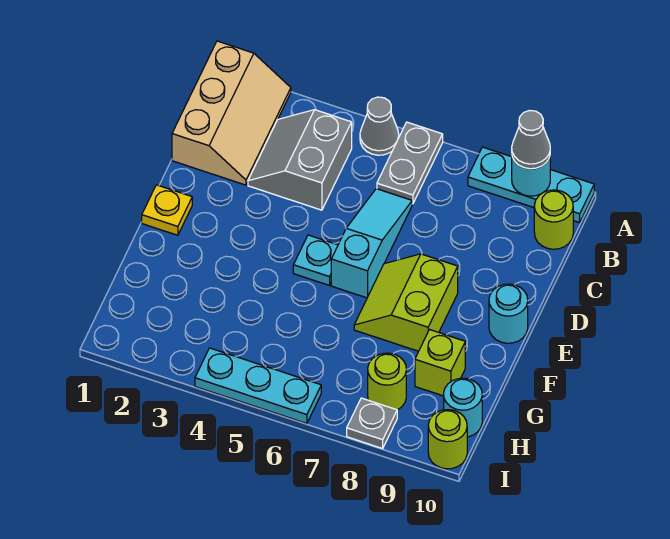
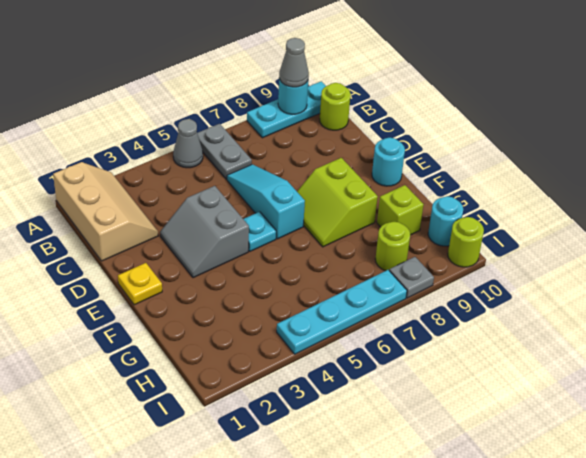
grey slope B3:C4 level 1 top 4 -> grey slope D3:E4 level 1 top 4
cyan plate I4:I6 level 1 -> cyan plate I4:I7 level 1

